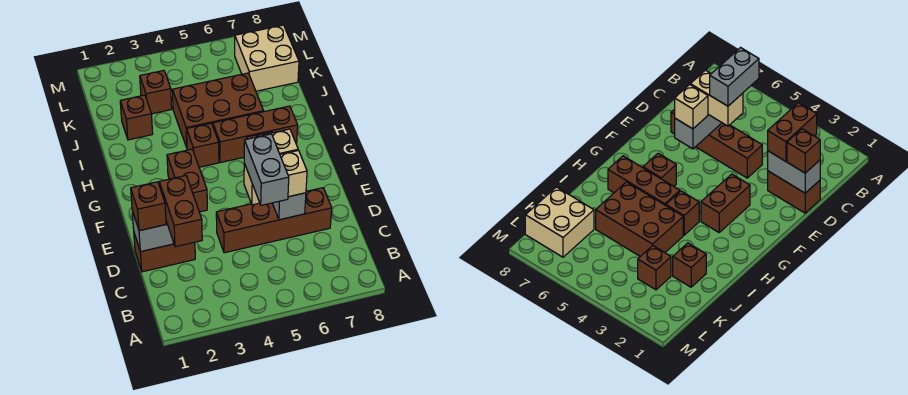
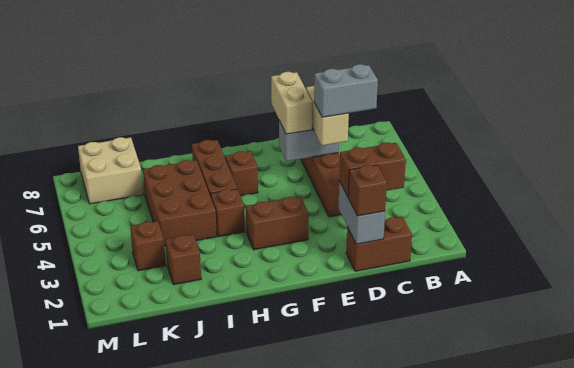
brown brick D1:D2 level 1 -> brown brick C1:D1 level 1
tan brick E6 level 3 -> tan brick E6:E7 level 3

